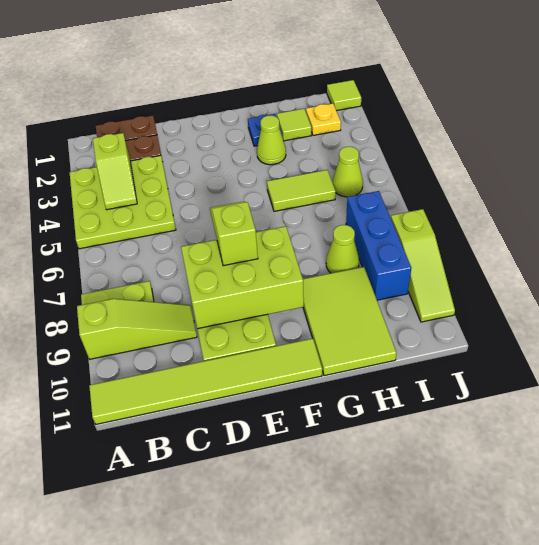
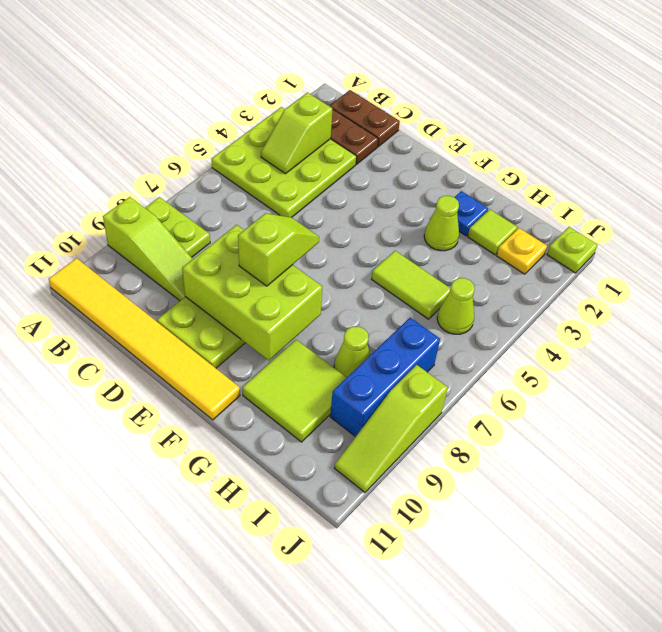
lime tile A11:F11 level 1 -> yellow tile A11:F11 level 1
lime tile G9:H11 level 1 -> lime tile G9:H10 level 1
lime tile J1 level 1 -> lime plate J1 level 1

